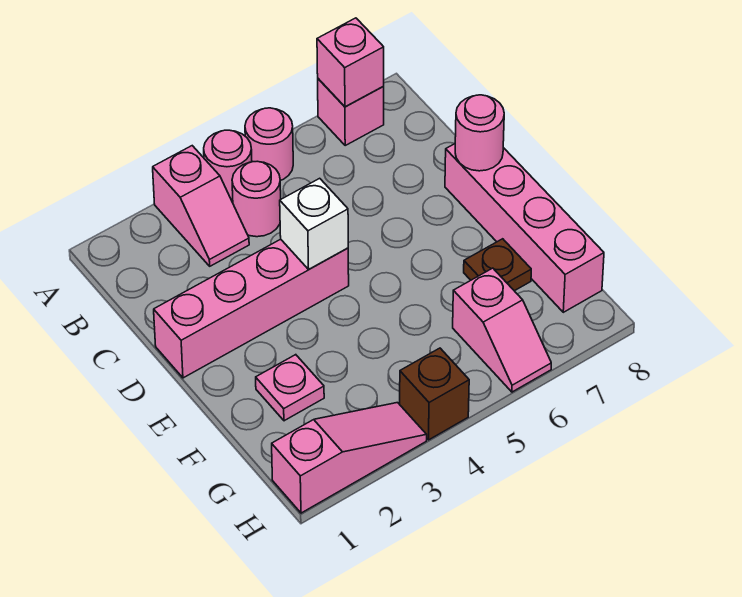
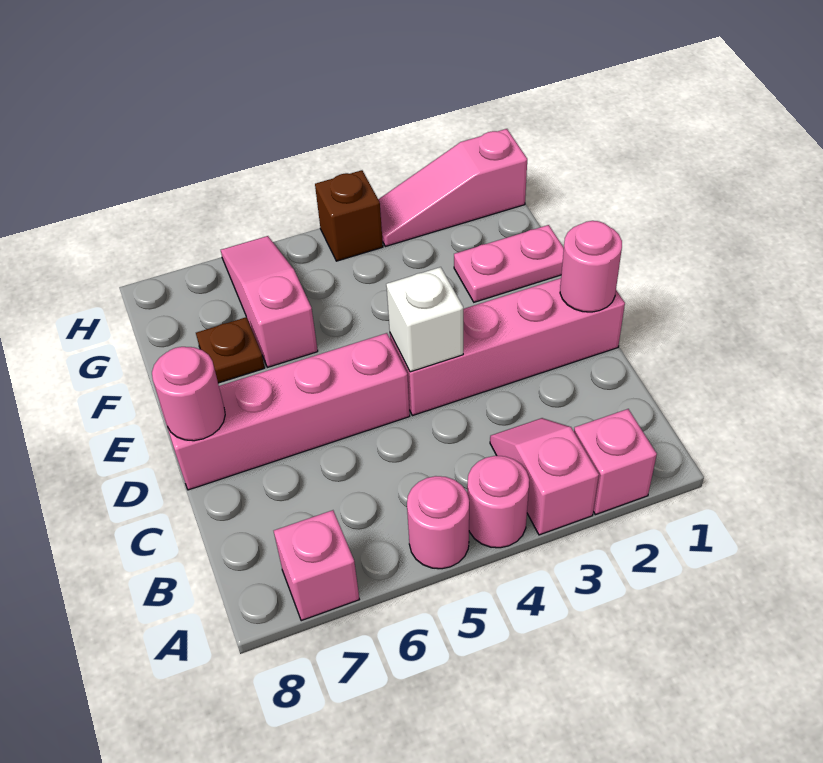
pink brick A7 level 2 -> pink brick A2 level 1
pink round brick B4 level 1 -> pink round brick D1 level 2
pink brick D8:G8 level 1 -> pink brick D5:D8 level 1
pink plate F2 level 1 -> pink plate F1:F2 level 1
pink slope G6:H6 level 1 top G -> pink slope F6:H6 level 1 top F

